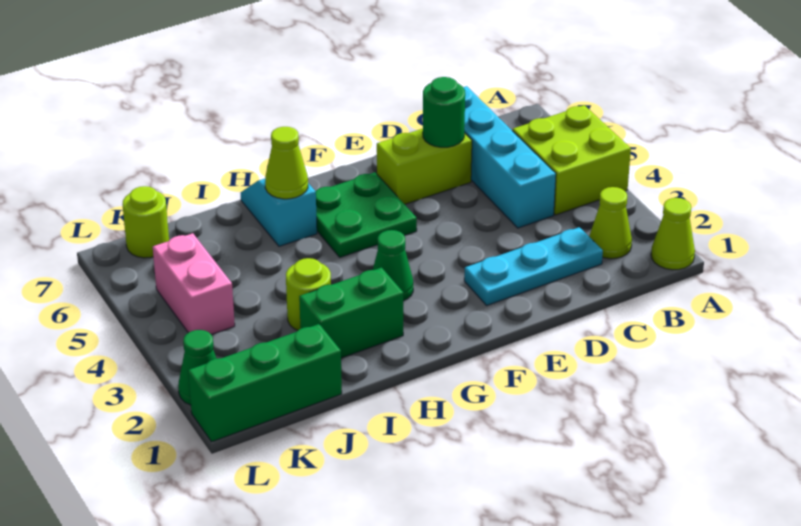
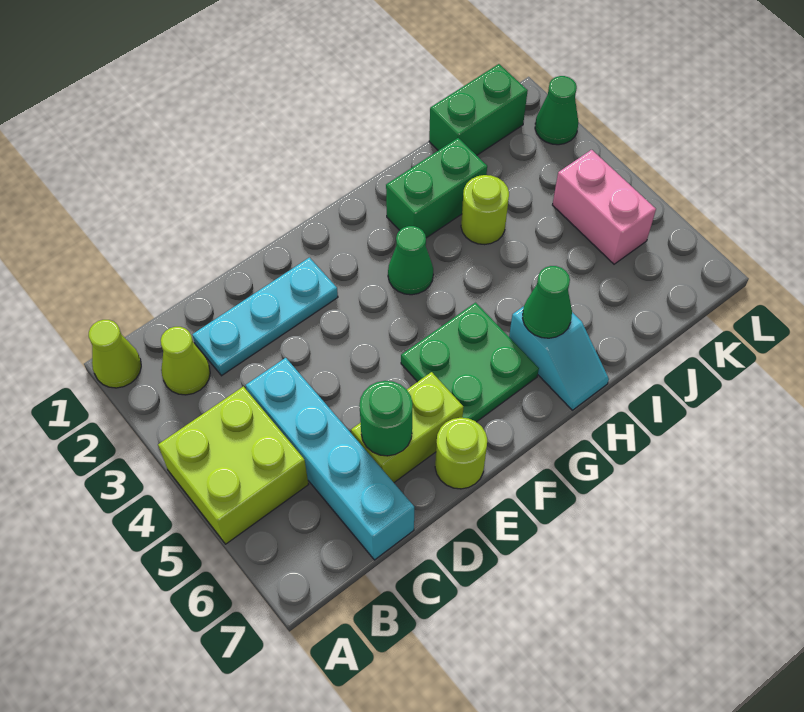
lime cone H6 level 2 -> green cone H6 level 2
green brick J1:L1 level 1 -> green brick J1:K1 level 1
lime round brick K7 level 1 -> lime round brick E7 level 1

